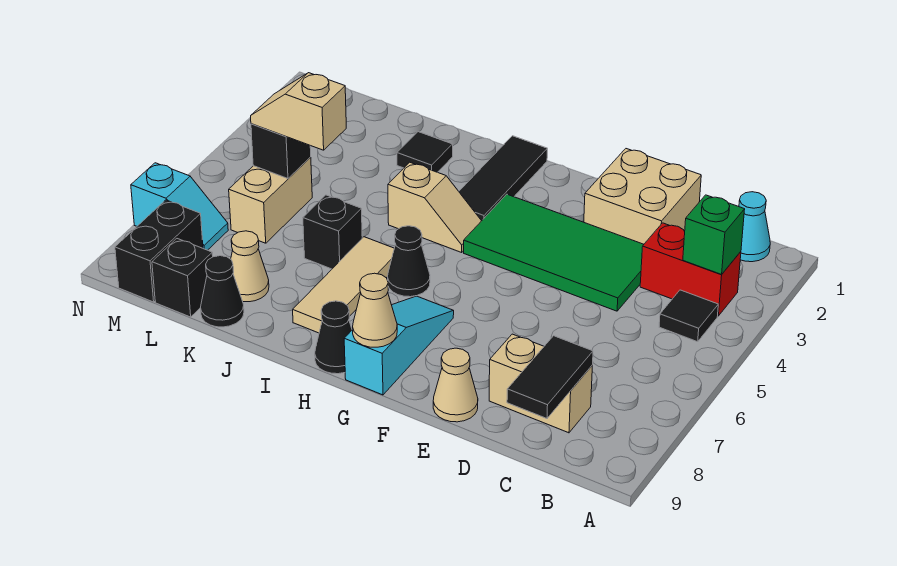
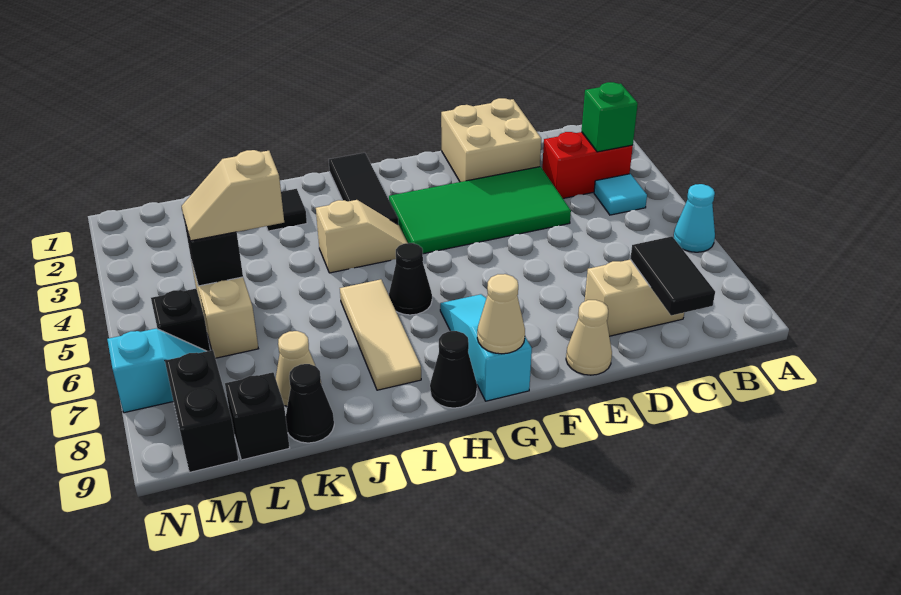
cyan cone B1 level 1 -> cyan cone A6 level 1
black tile B4 level 1 -> cyan tile B4 level 1
black brick J6 level 1 -> black brick M6 level 1

